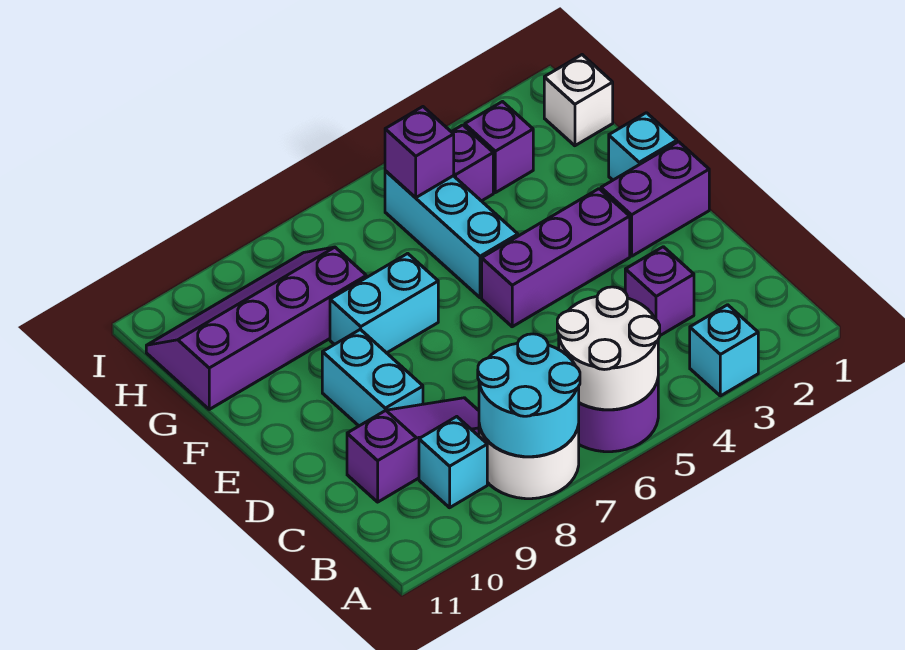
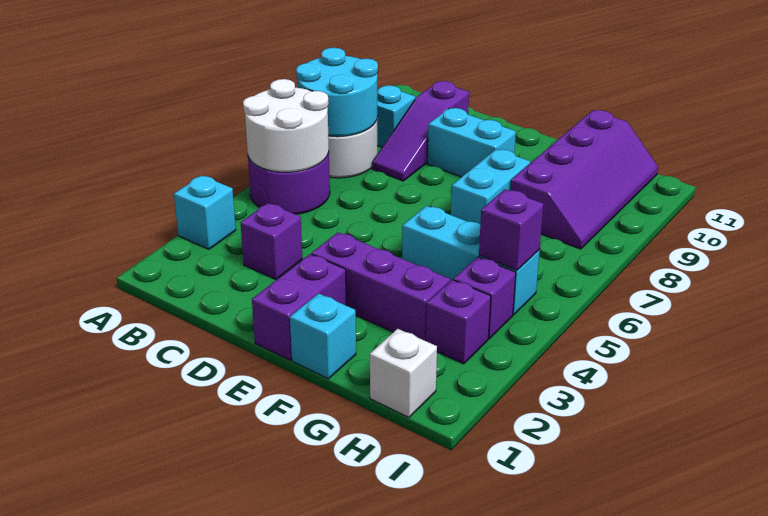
purple brick E3:E5 level 1 -> purple brick E3:G3 level 1

